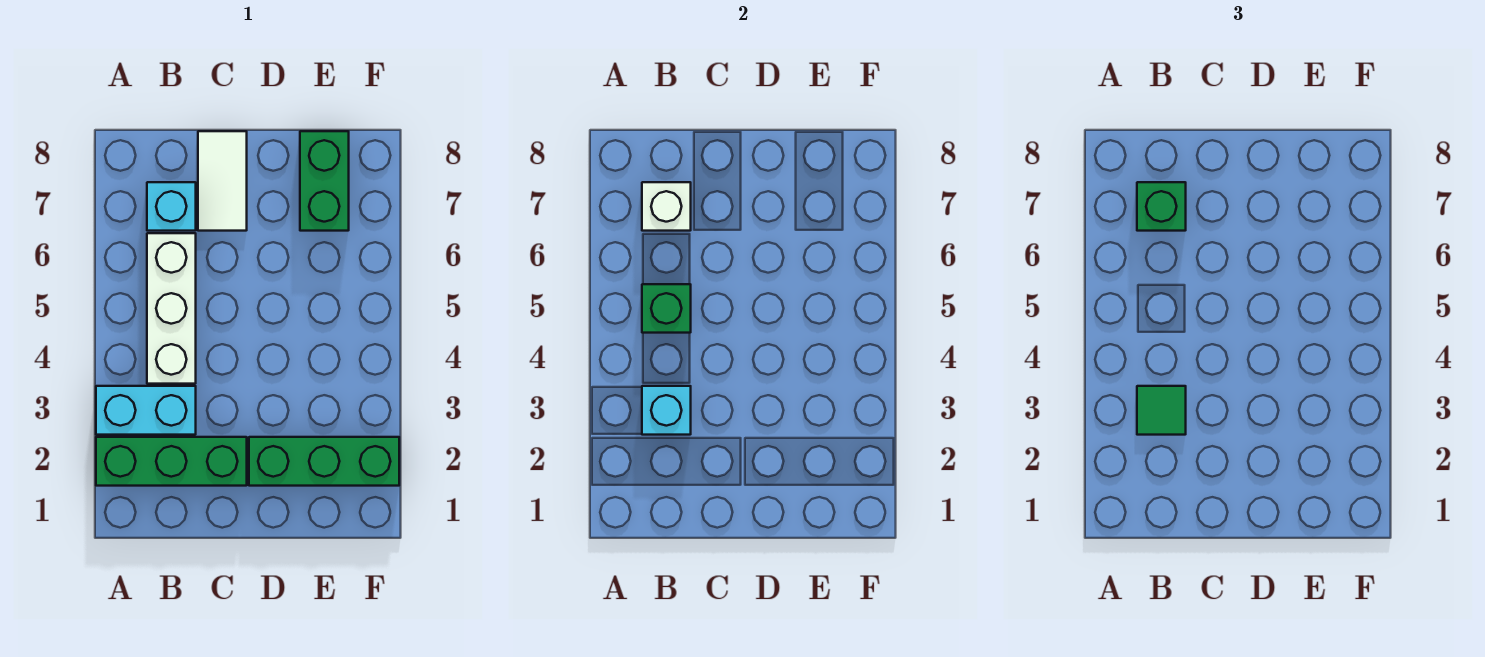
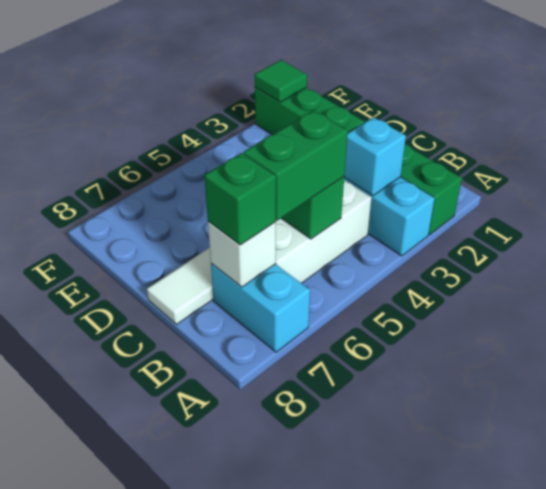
green tile B3 level 3 -> green tile F2 level 2
cyan brick B7 level 1 -> cyan brick A7:B7 level 1
green brick E7:E8 level 1 -> green brick B5:B6 level 3

